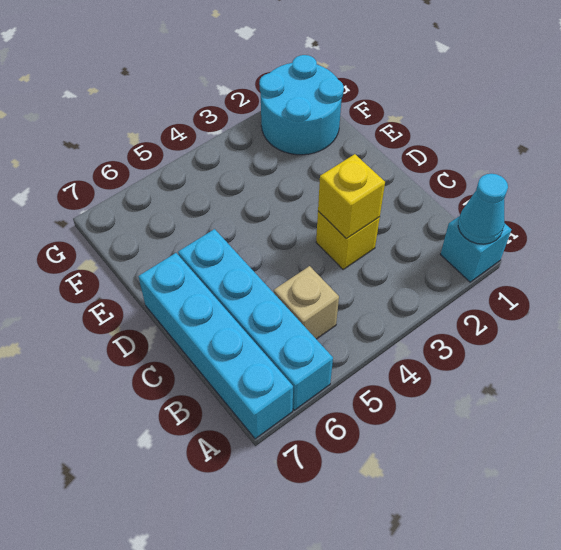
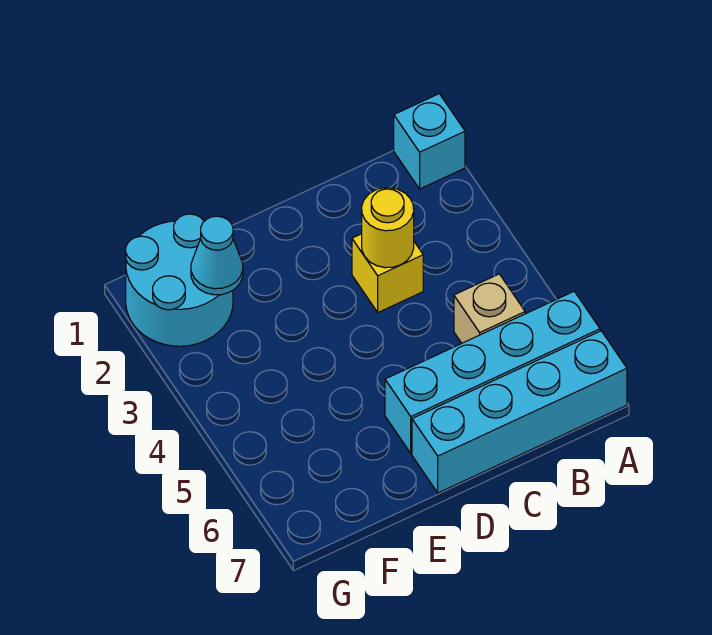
cyan cone A1 level 2 -> cyan cone F2 level 2
yellow brick C3 level 2 -> yellow round brick C3 level 2

